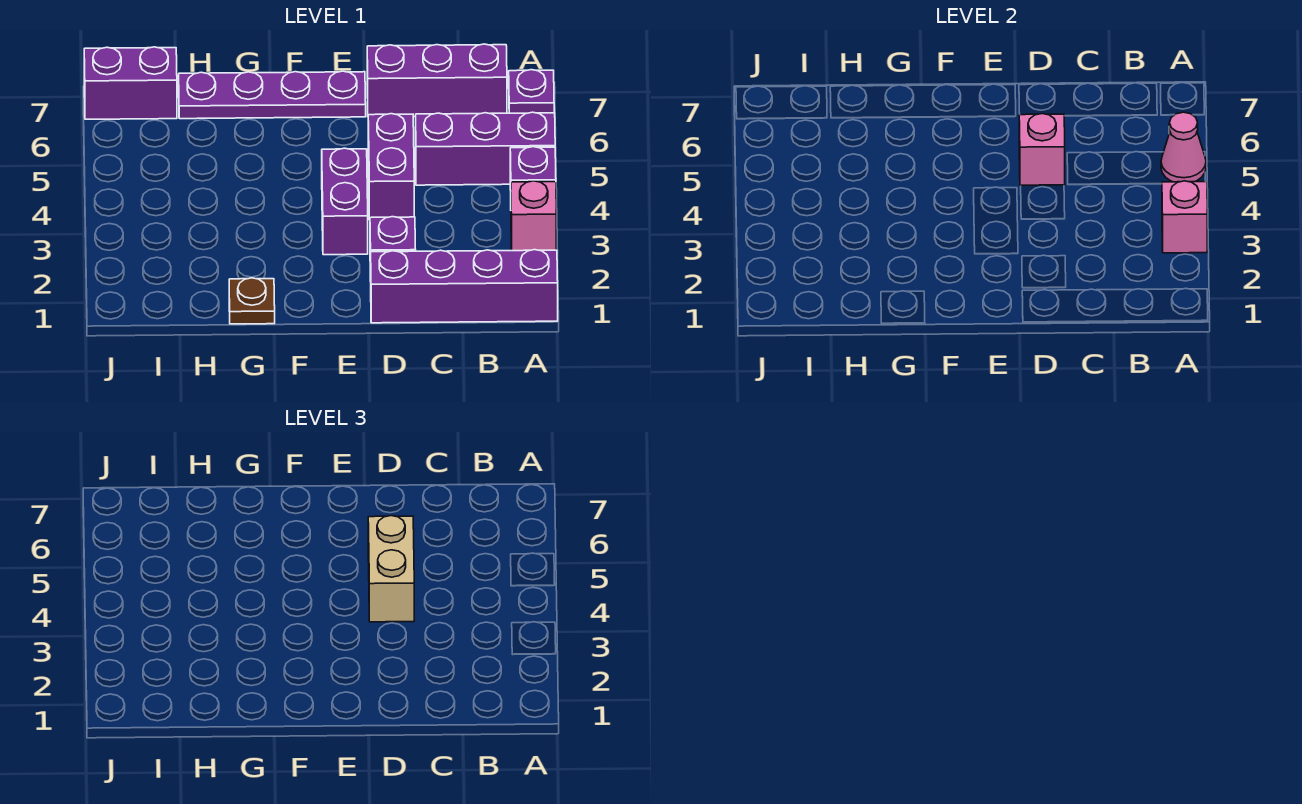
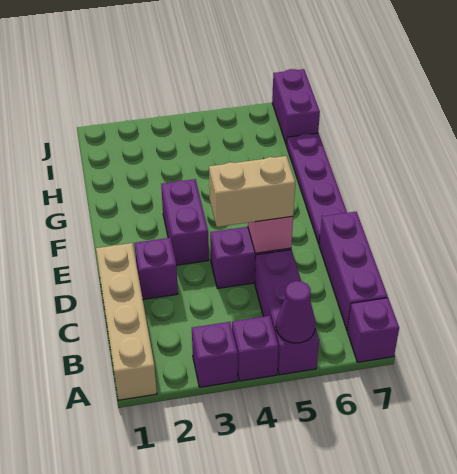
purple brick A1:D1 level 1 -> tan brick A1:D1 level 1
pink brick A3 level 1 -> purple brick A3 level 1
pink brick A3 level 2 -> none
pink cone A5 level 2 -> purple cone A5 level 2
purple plate A7 level 1 -> purple brick A7 level 1
purple brick E3:E4 level 1 -> purple brick E3:F3 level 1
brown plate G1 level 1 -> none

